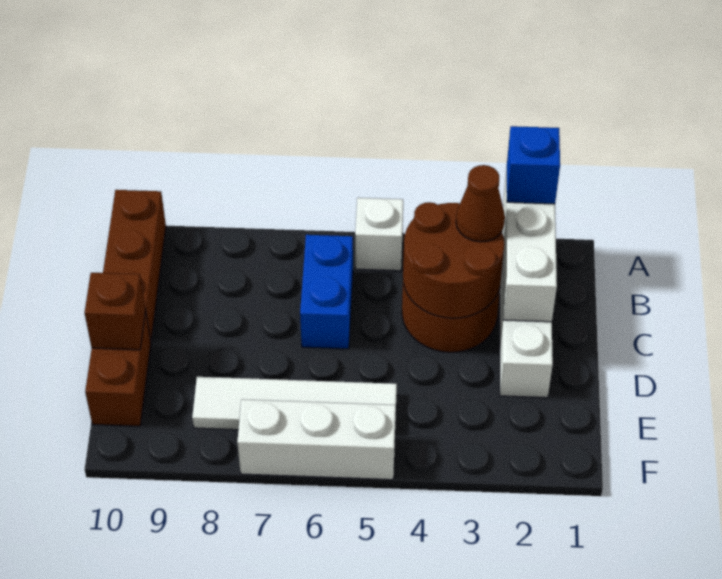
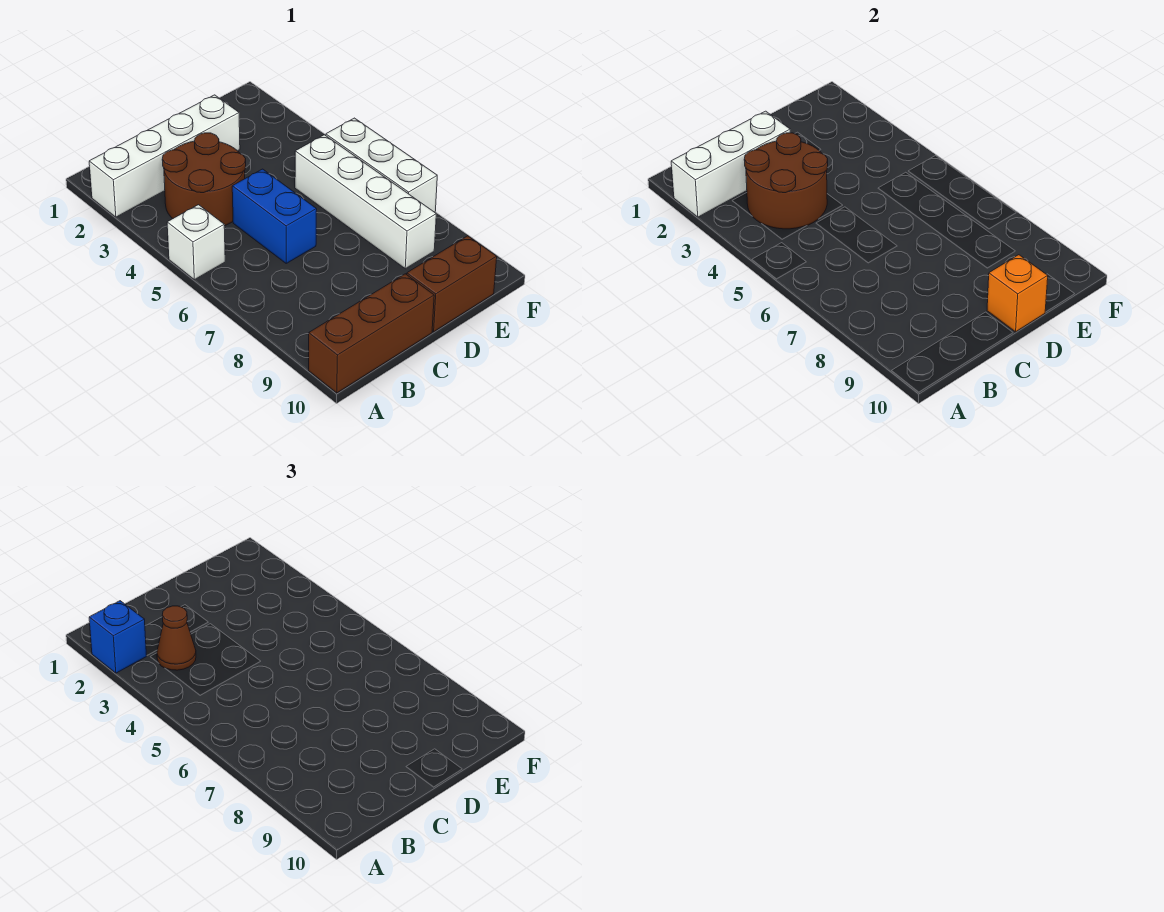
blue brick B6:C6 level 1 -> blue brick C5:C6 level 1
brown brick D10 level 2 -> orange brick D10 level 2
white tile E5:E8 level 1 -> white brick E5:E8 level 1

